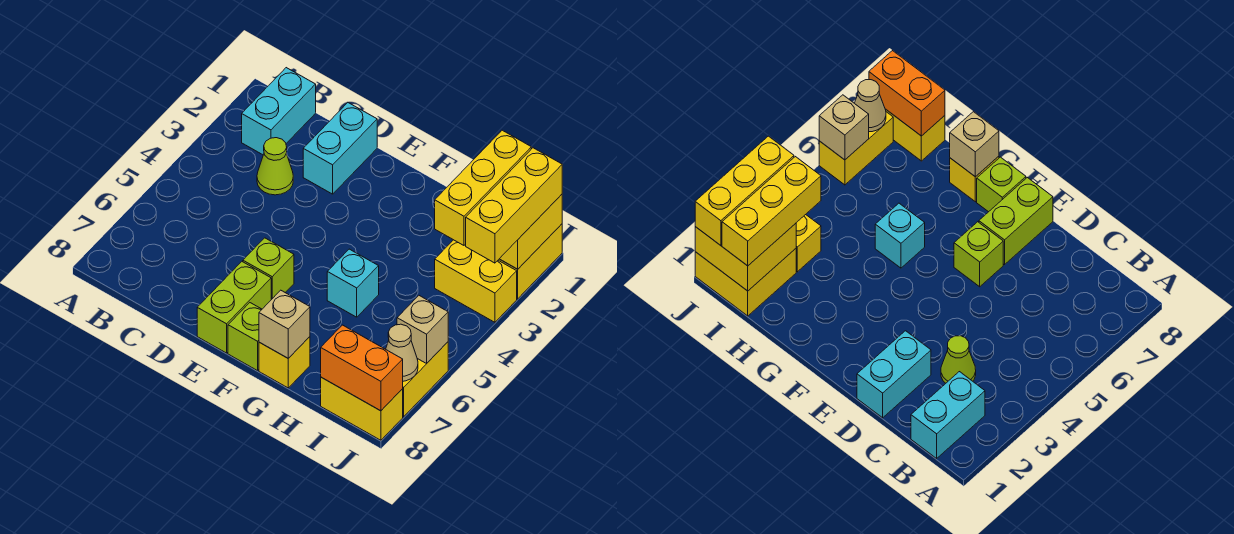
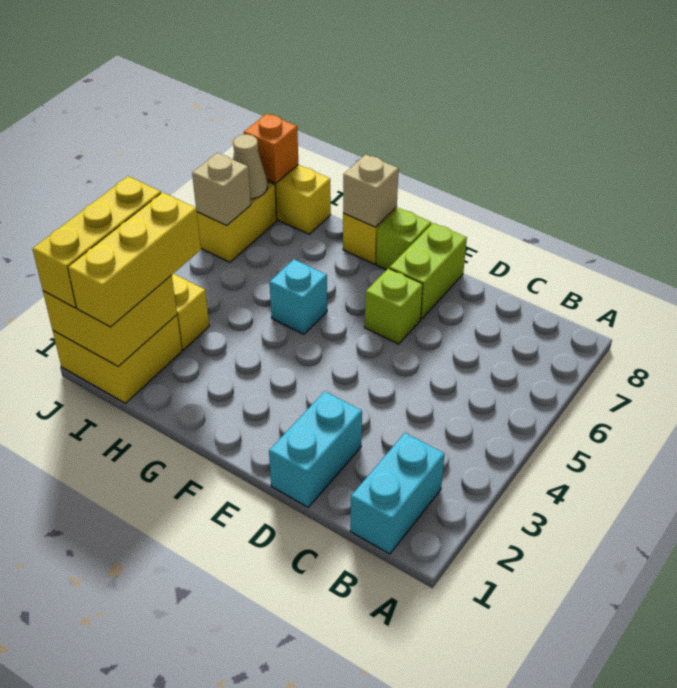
lime cone C3 level 1 -> none
orange brick I8:J8 level 2 -> orange brick J8 level 2

